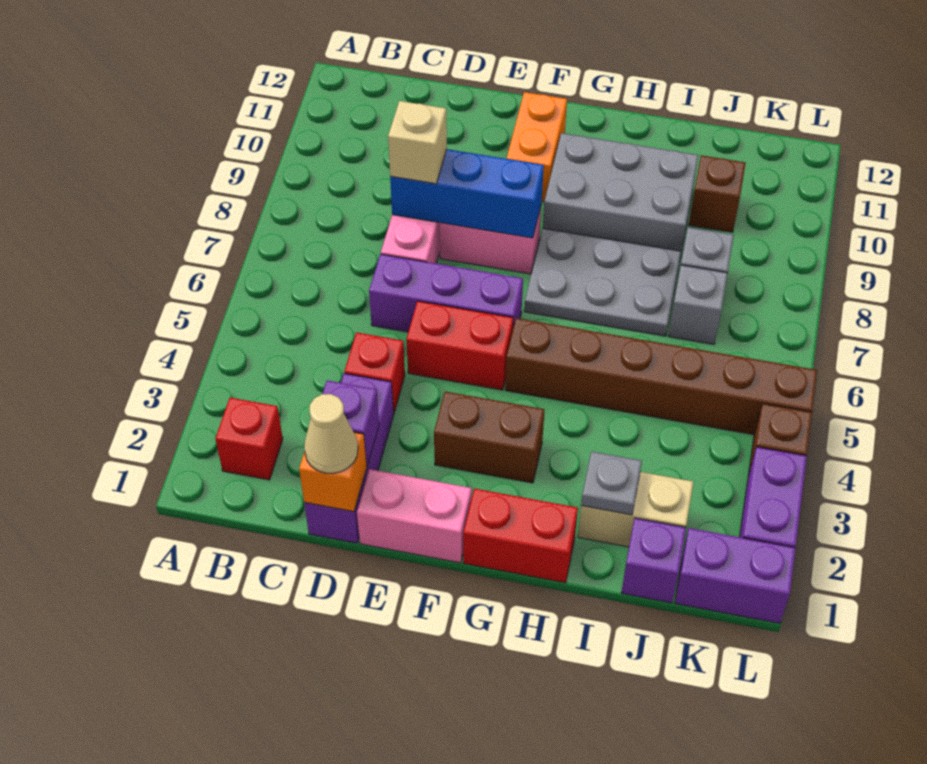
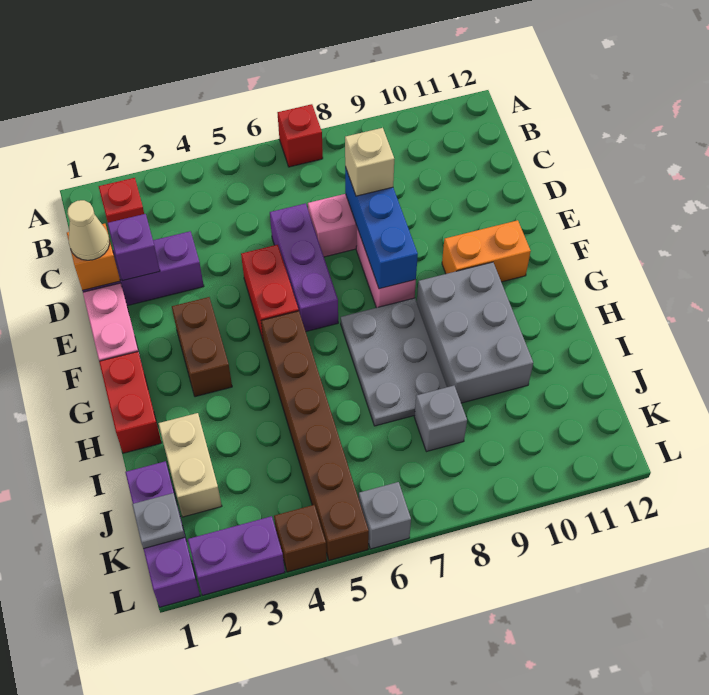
red brick D4 level 1 -> red brick A7 level 1
grey plate I2 level 2 -> grey plate K1 level 2
grey brick J7 level 1 -> grey brick L6 level 1
brown brick J10 level 1 -> none

